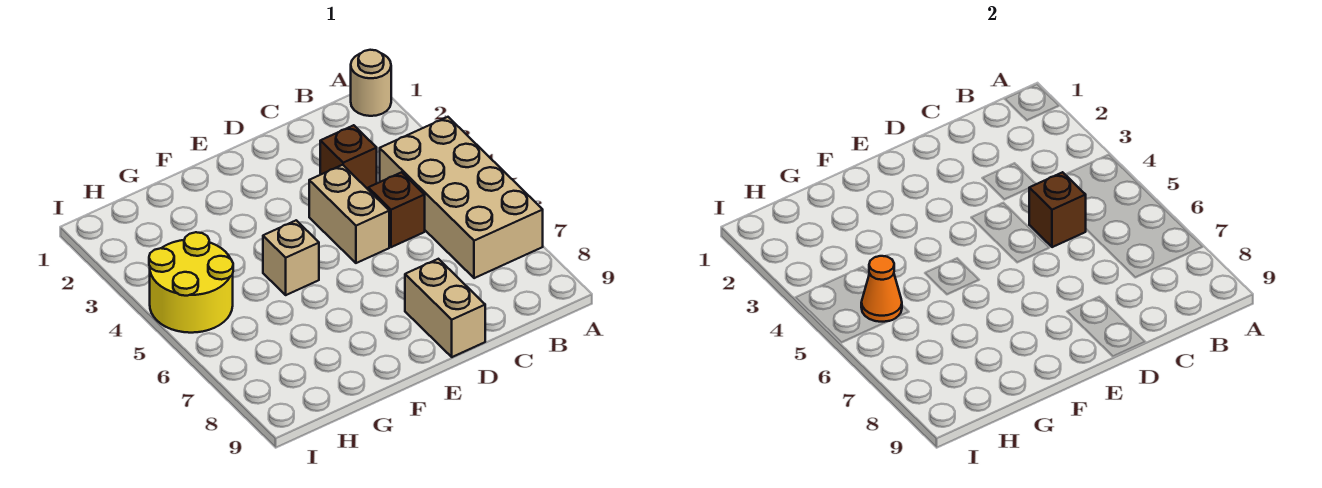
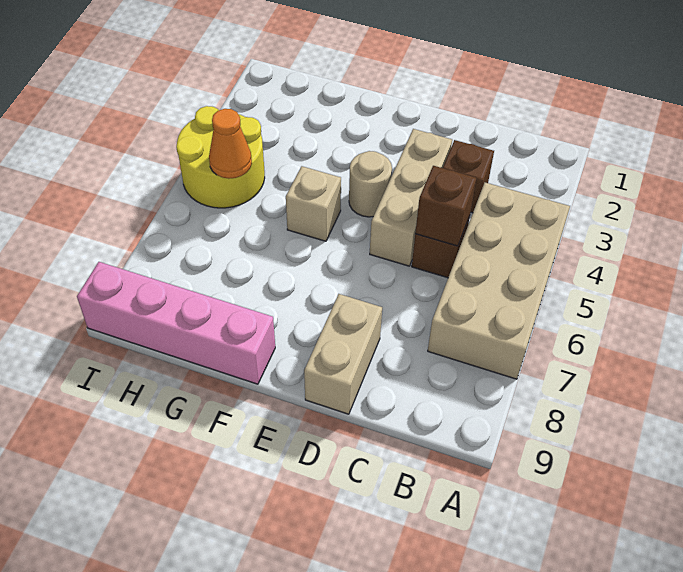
tan round brick A1 level 1 -> tan round brick E4 level 1
tan brick D4:D5 level 1 -> tan brick D3:D5 level 1
none -> pink brick F9:I9 level 1

